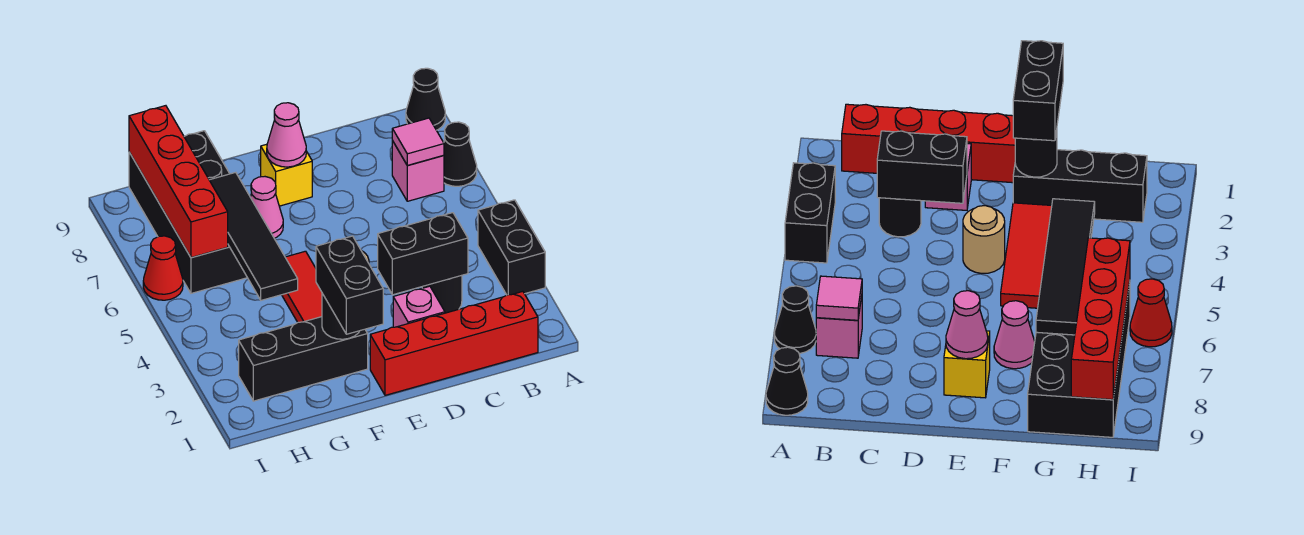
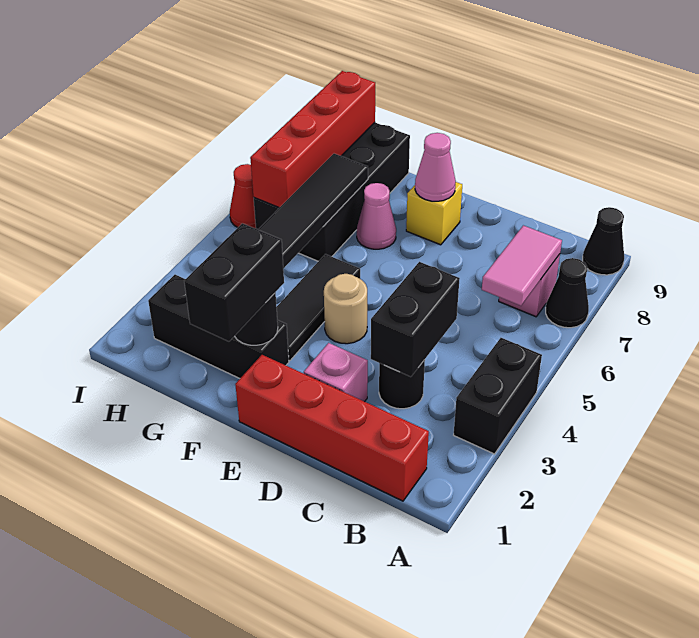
pink tile B7 level 2 -> pink tile B6:B7 level 2
black brick C3:D3 level 2 -> black brick C3:C4 level 2
red tile F3:F5 level 1 -> black tile F3:F5 level 1

